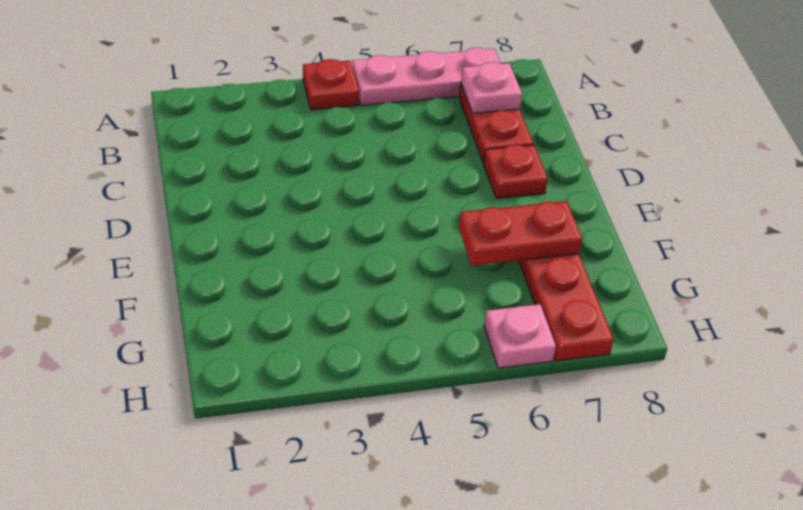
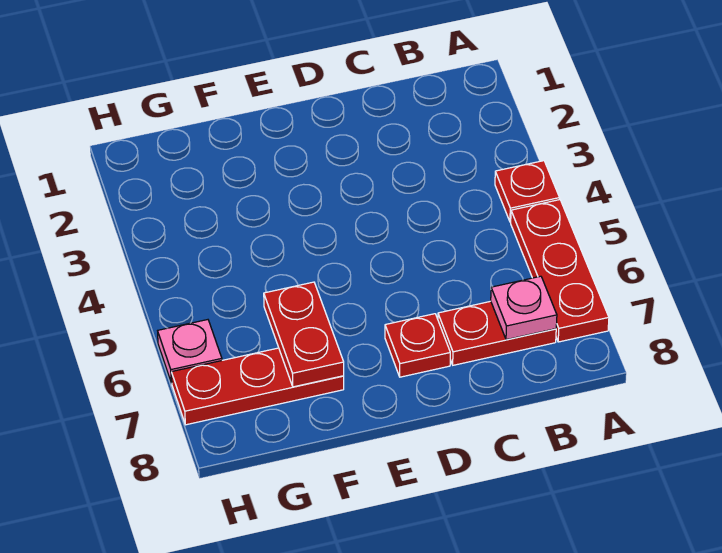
pink plate A5:A7 level 1 -> red plate A5:A7 level 1

